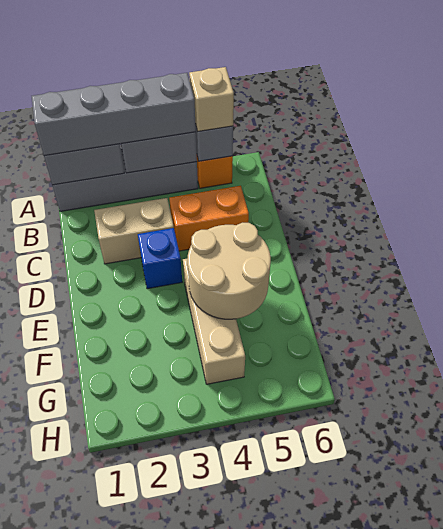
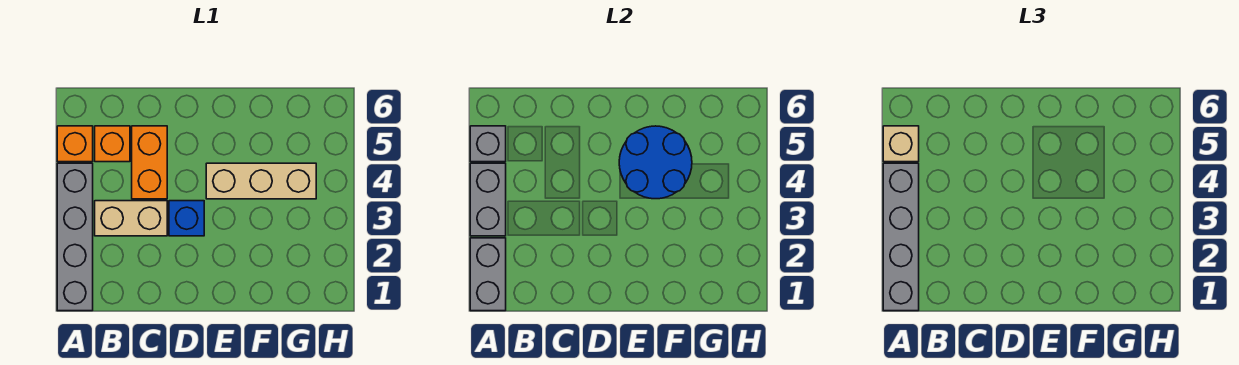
none -> orange brick B5 level 1
tan brick C2:C3 level 1 -> tan brick B3:C3 level 1
tan round brick E4:F5 level 2 -> blue round brick E4:F5 level 2

